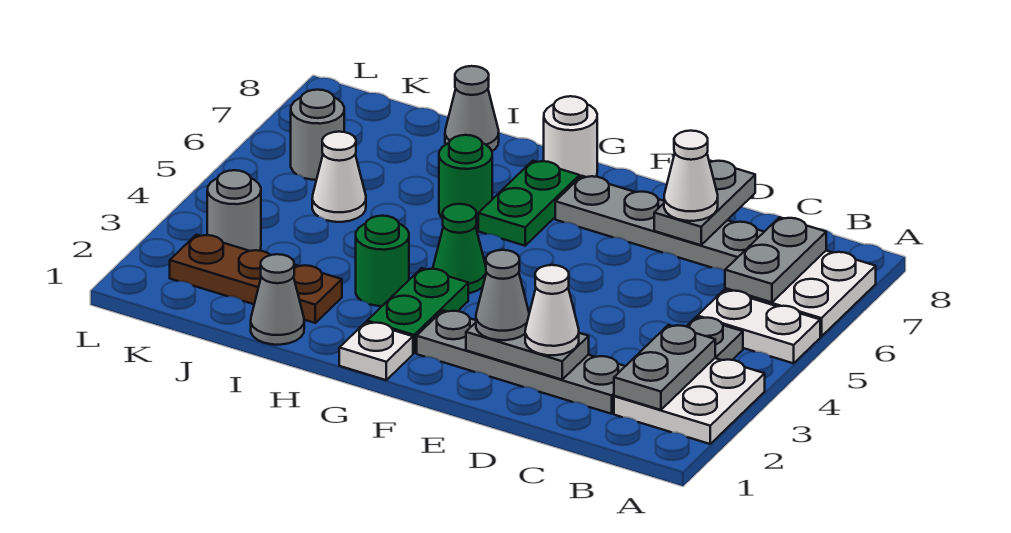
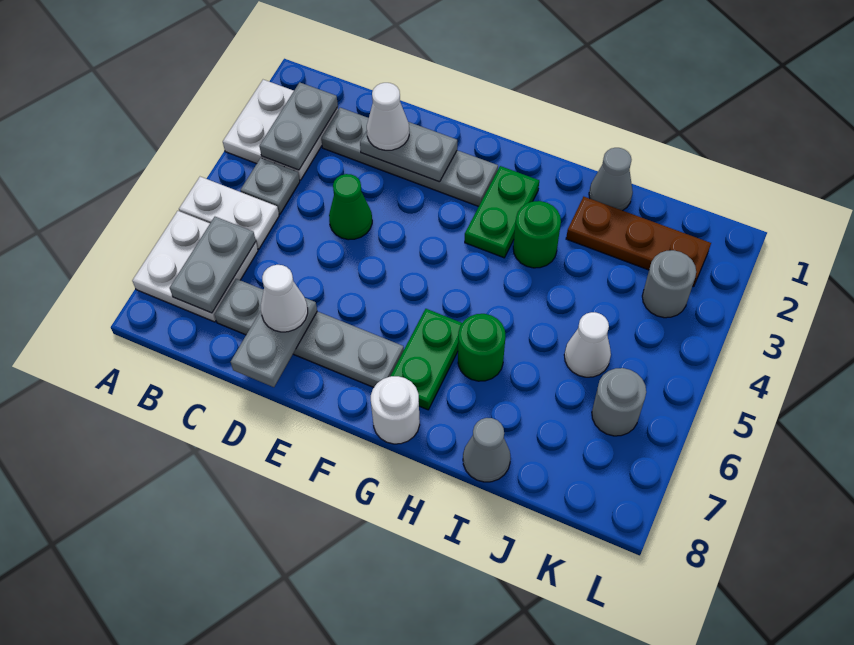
grey cone E2 level 3 -> none
white plate G1 level 1 -> none
green cone G4 level 1 -> green cone D4 level 1

